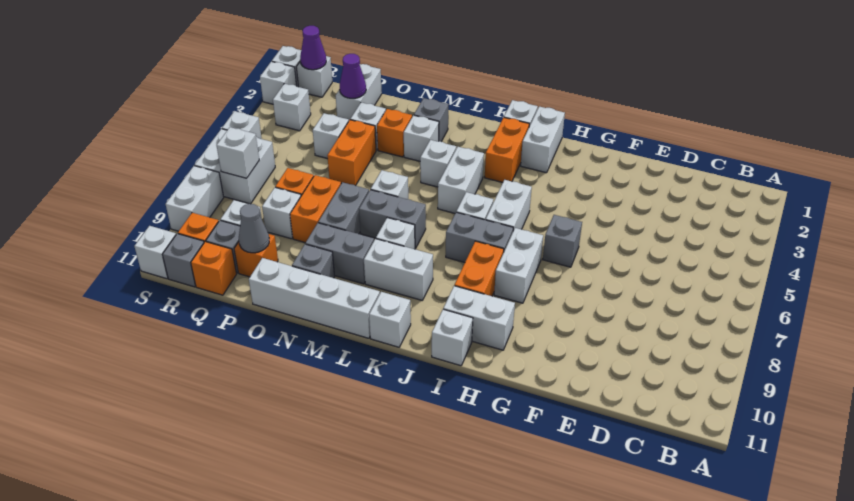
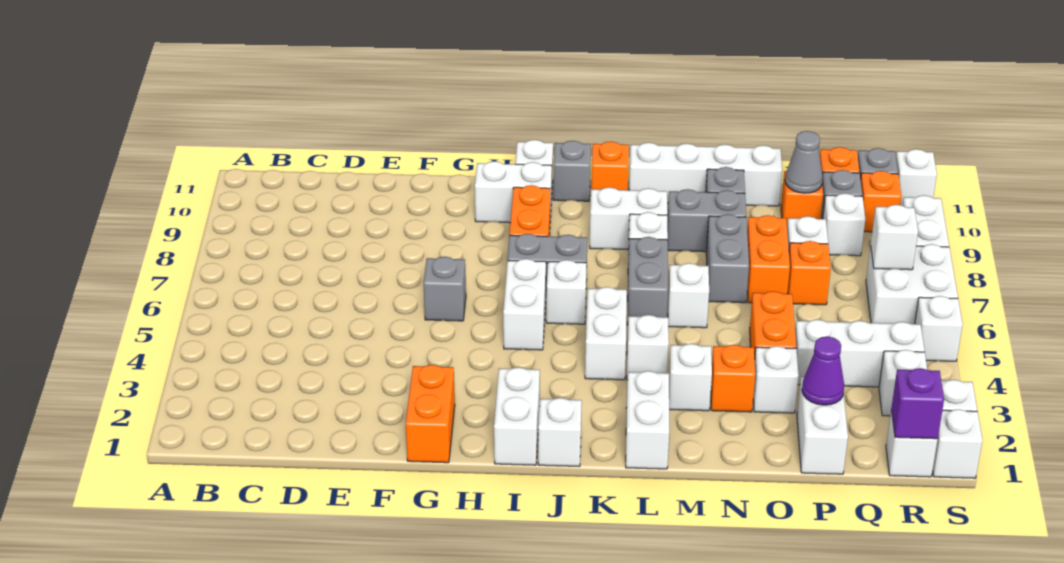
white brick H7:H8 level 1 -> white brick L1:L2 level 1
orange brick J2:J3 level 1 -> orange brick G1:G2 level 1
white brick K11 level 1 -> orange brick K11 level 1
grey brick L7:M7 level 1 -> grey brick L6:L7 level 1
grey brick M2 level 1 -> grey brick J11 level 1
white brick P4 level 1 -> white brick P4:R4 level 1
purple cone R1 level 2 -> purple brick R1 level 2

